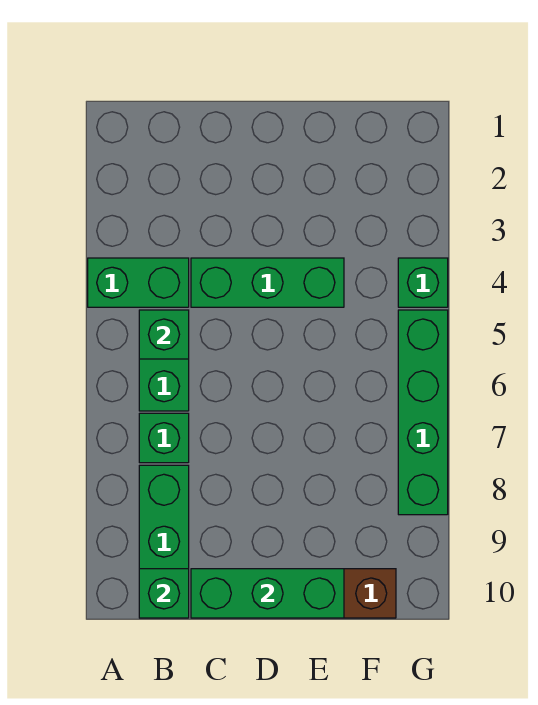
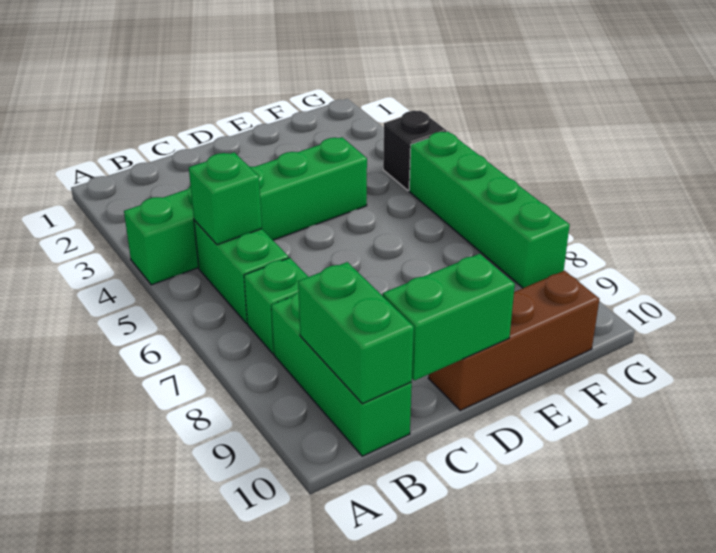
green brick B10 level 2 -> green brick B9:B10 level 2
green brick C10:E10 level 2 -> green brick C10:D10 level 2
green brick G4 level 1 -> black brick G4 level 1

